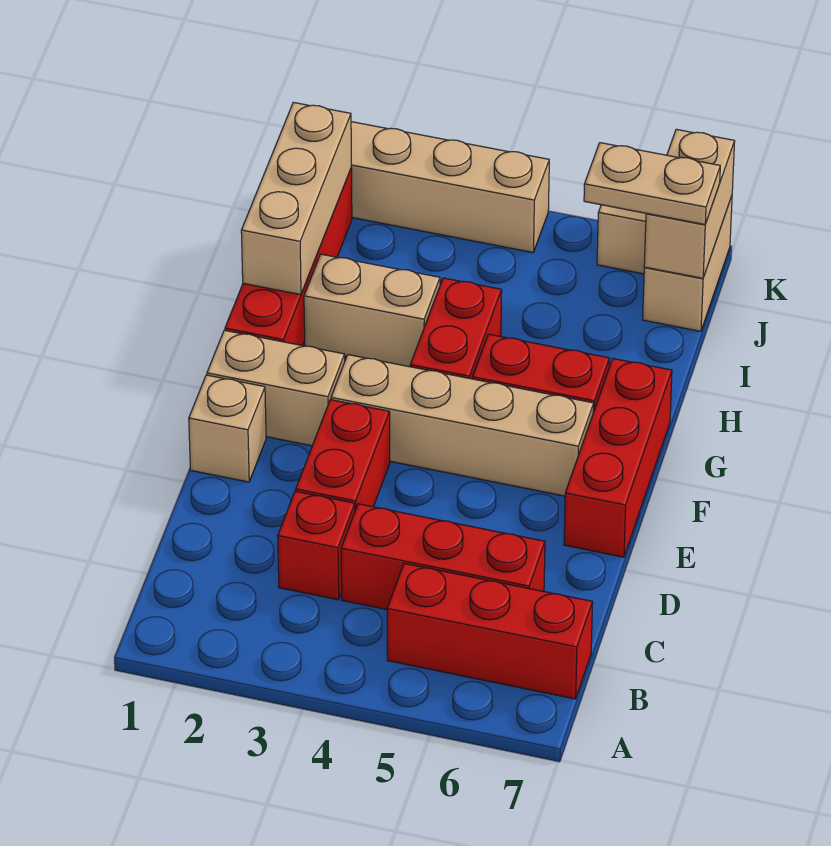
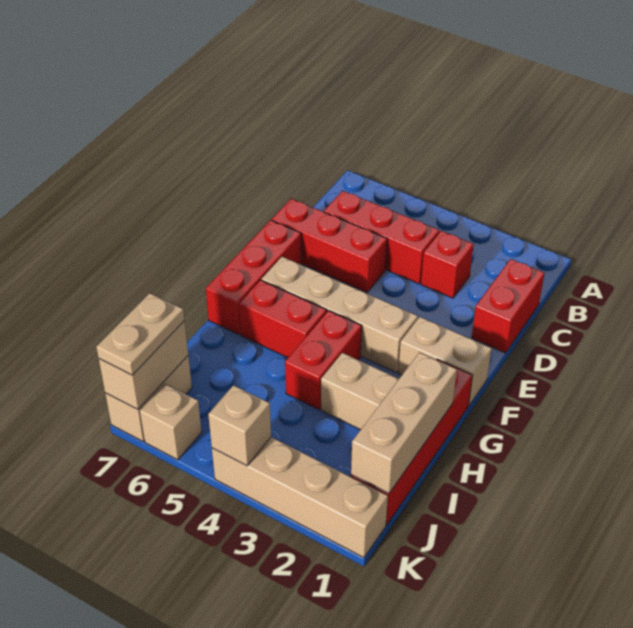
red brick B5:B7 level 1 -> red brick D5:D7 level 1
red brick D3:E3 level 1 -> red brick C1:D1 level 1
tan brick E1 level 1 -> tan brick K4 level 2
tan plate J6:J7 level 3 -> tan plate J7:K7 level 3

